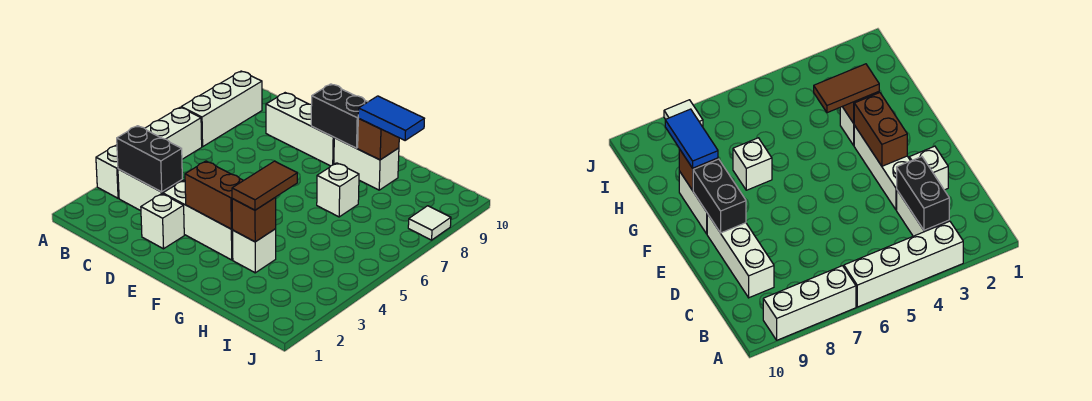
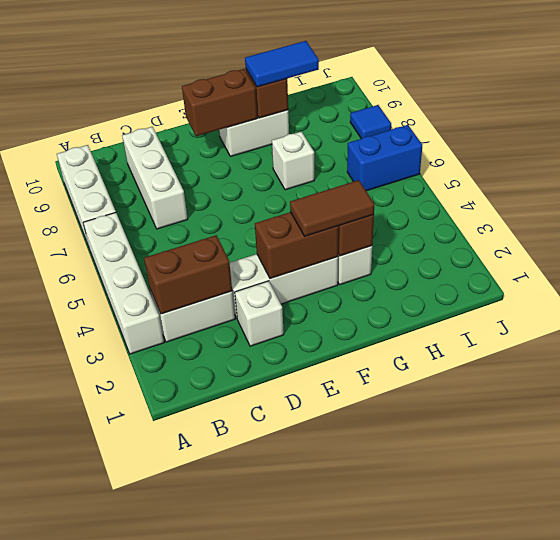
black brick B3:C3 level 2 -> brown brick B3:C3 level 2
white brick C9:E9 level 1 -> white brick C7:C9 level 1
black brick E9:F9 level 2 -> brown brick E9:F9 level 2
brown tile G3:G4 level 3 -> brown tile F3:G3 level 3
none -> blue brick I6:J6 level 1
white tile J8 level 1 -> blue tile J8 level 1

